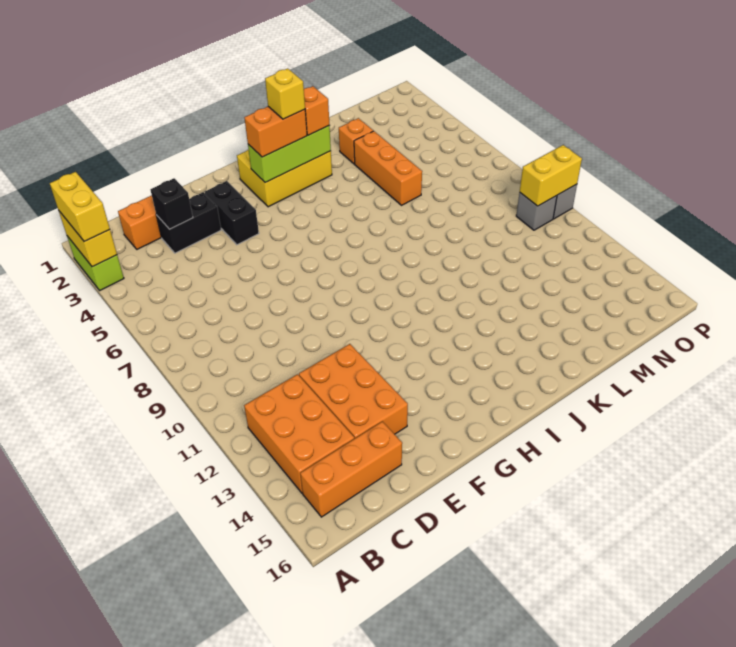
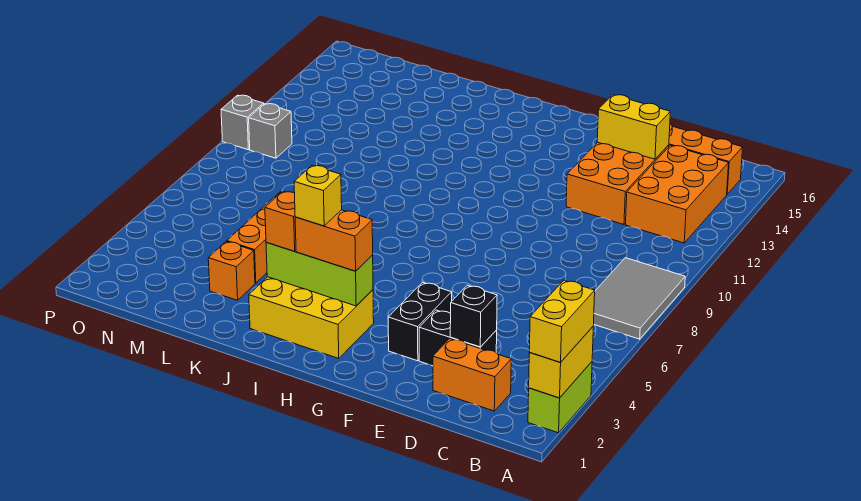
none -> grey tile A7:B9 level 1
yellow brick O10:P10 level 2 -> yellow brick D14:E14 level 2

